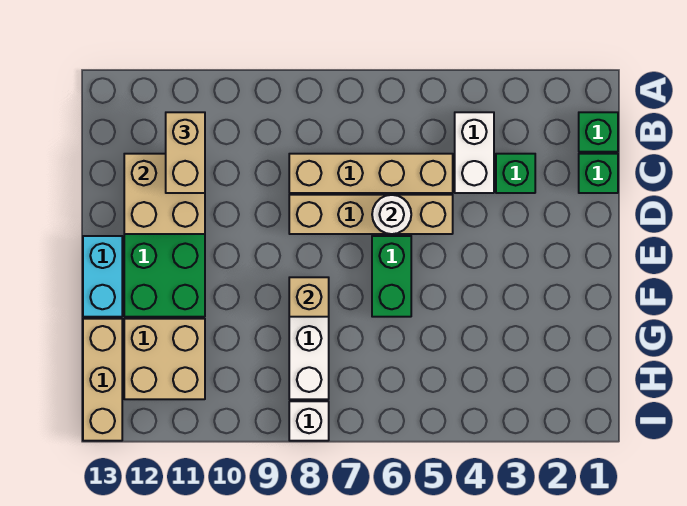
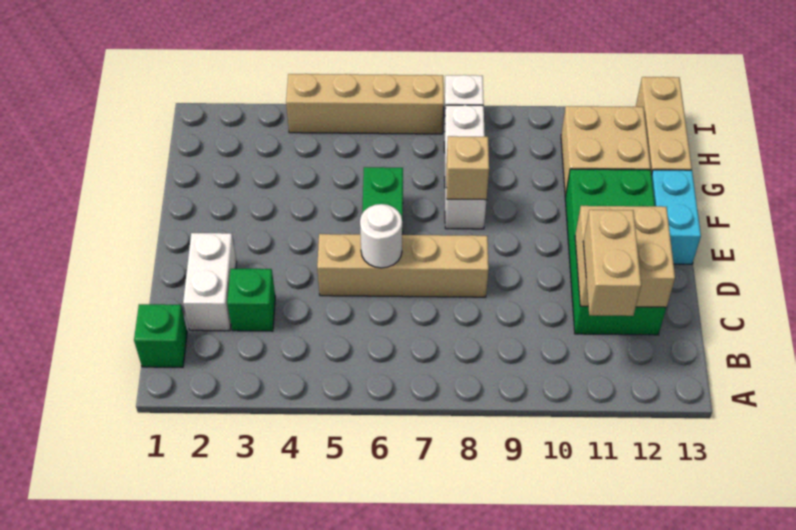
white brick B4:C4 level 1 -> white brick C2:D2 level 1
green brick C1 level 1 -> none
tan brick C5:C8 level 1 -> tan brick I4:I7 level 1

